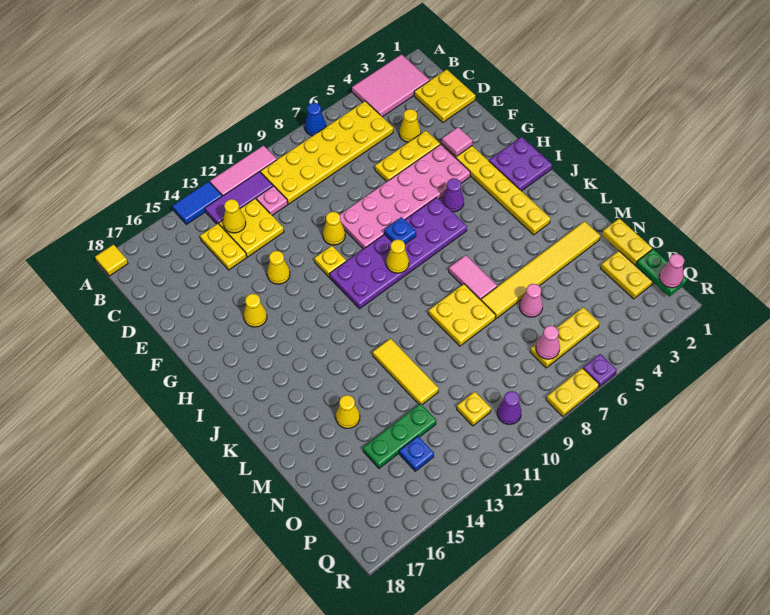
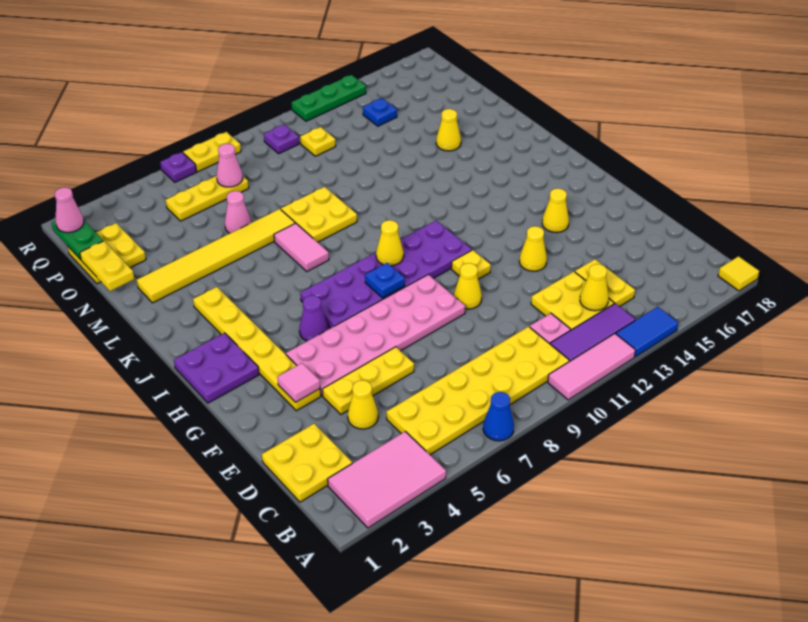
yellow tile L12:N12 level 1 -> none
green plate O13:O15 level 1 -> green plate R12:R14 level 1
purple cone Q10 level 1 -> purple plate Q10 level 1

